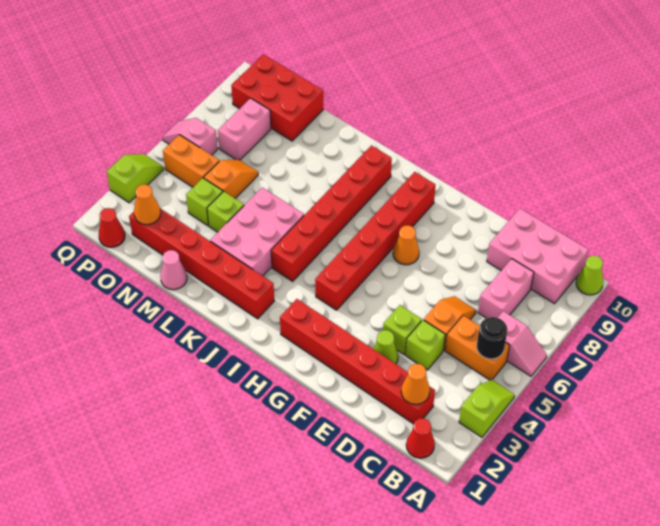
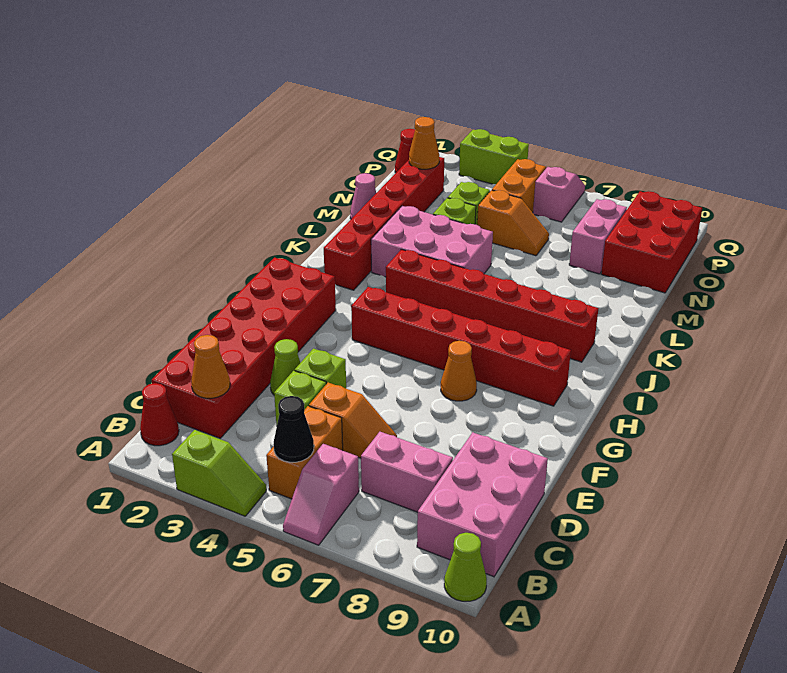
black round brick B5 level 2 -> black cone B5 level 2
red brick C2:H2 level 1 -> red brick C1:H2 level 1
pink brick O7:O8 level 1 -> pink brick N8:O8 level 1
lime slope Q3:Q4 level 1 top 3 -> lime brick Q3:Q4 level 1

